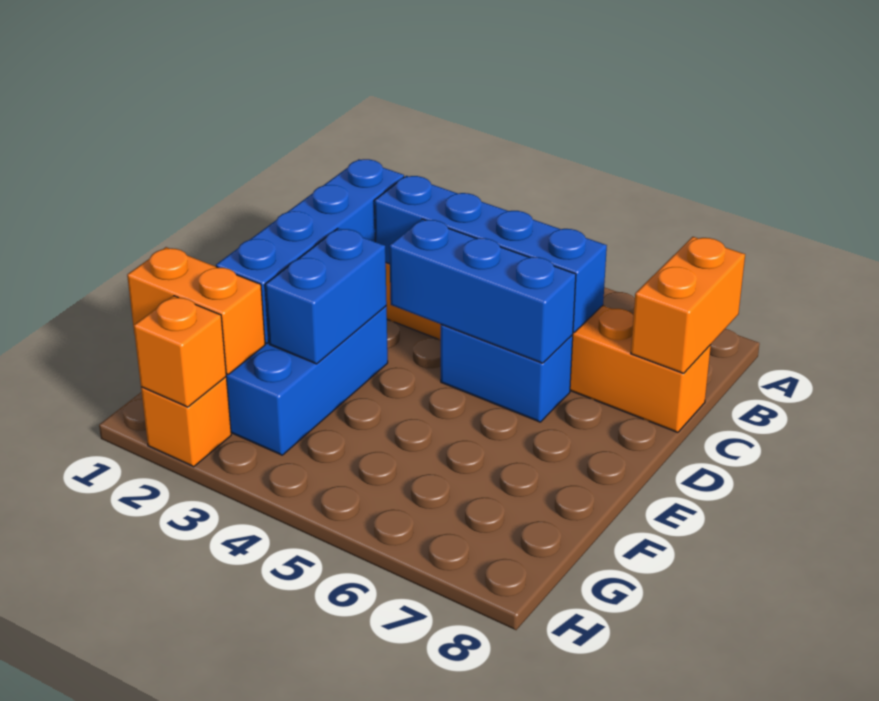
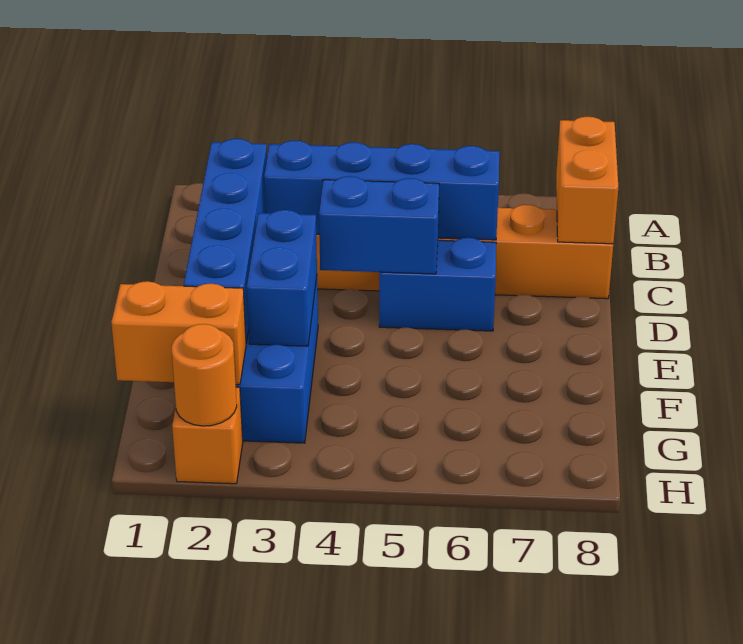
blue brick D4:D6 level 2 -> blue brick D4:D5 level 2
orange brick H2 level 2 -> orange round brick H2 level 2

